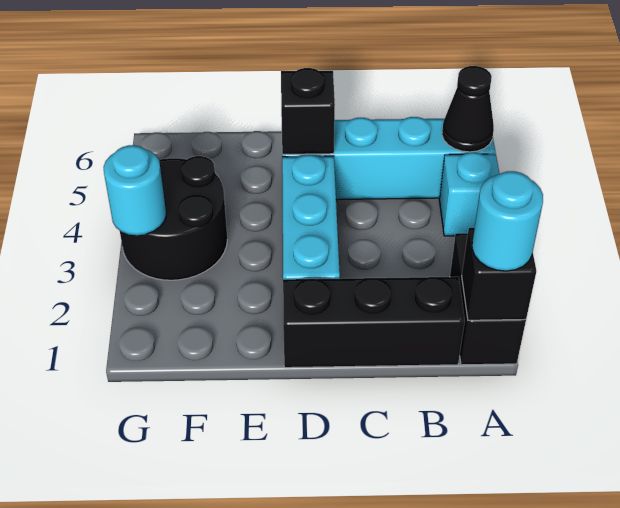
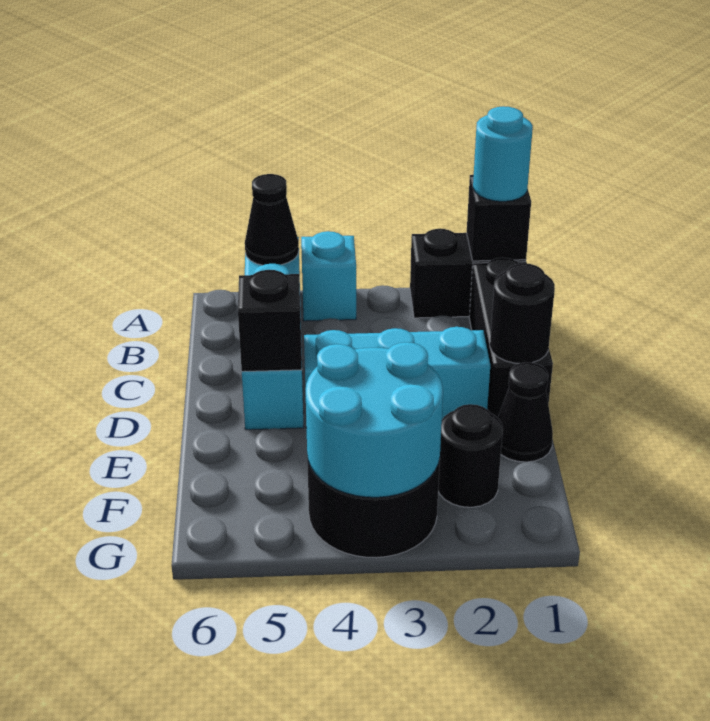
none -> black round brick D1 level 2
none -> black cone E1 level 1
none -> black round brick F2 level 1
cyan round brick G3 level 2 -> cyan round brick F3:G4 level 2

